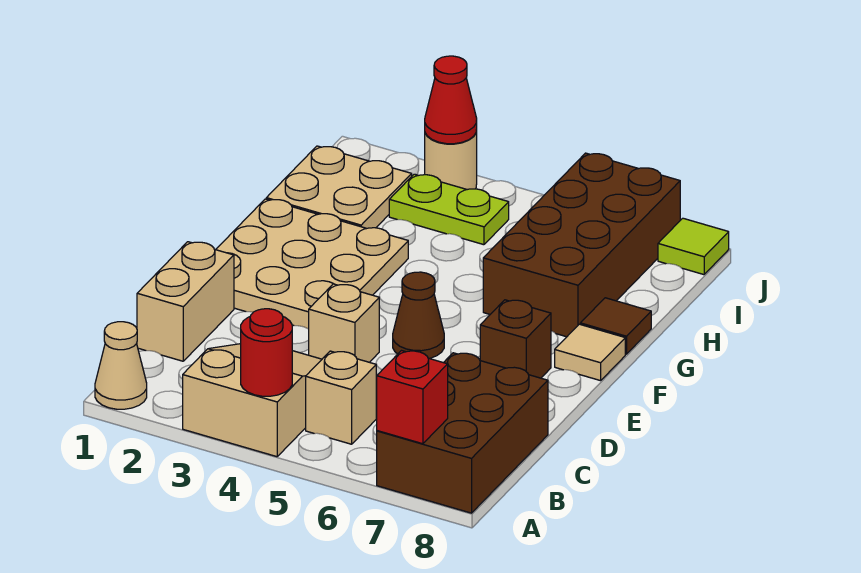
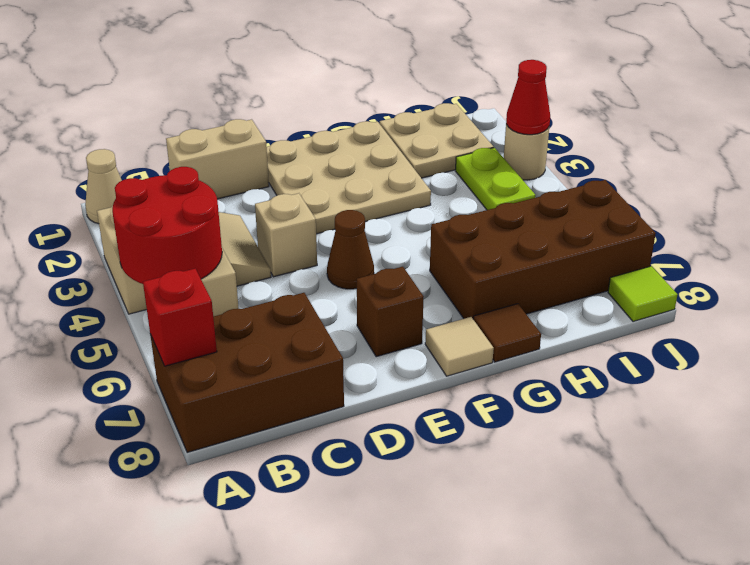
red round brick A4 level 2 -> red round brick A4:B5 level 2

